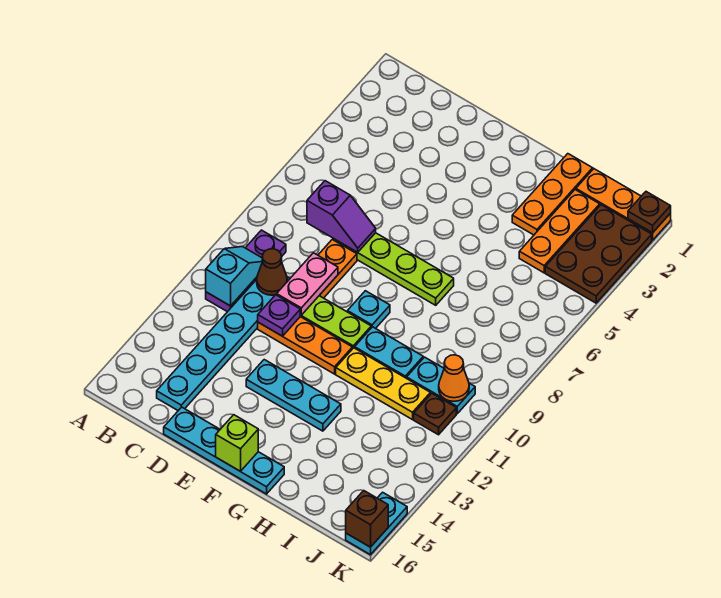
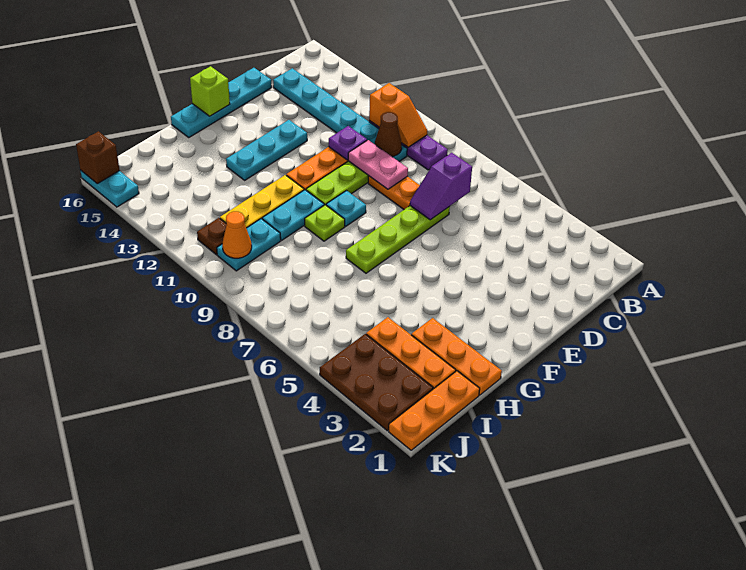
cyan slope B10:B11 level 2 top 11 -> orange slope B10:B11 level 2 top 11
none -> lime plate G9 level 1
brown plate K1 level 2 -> none

